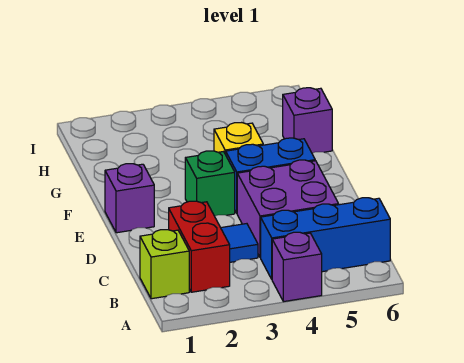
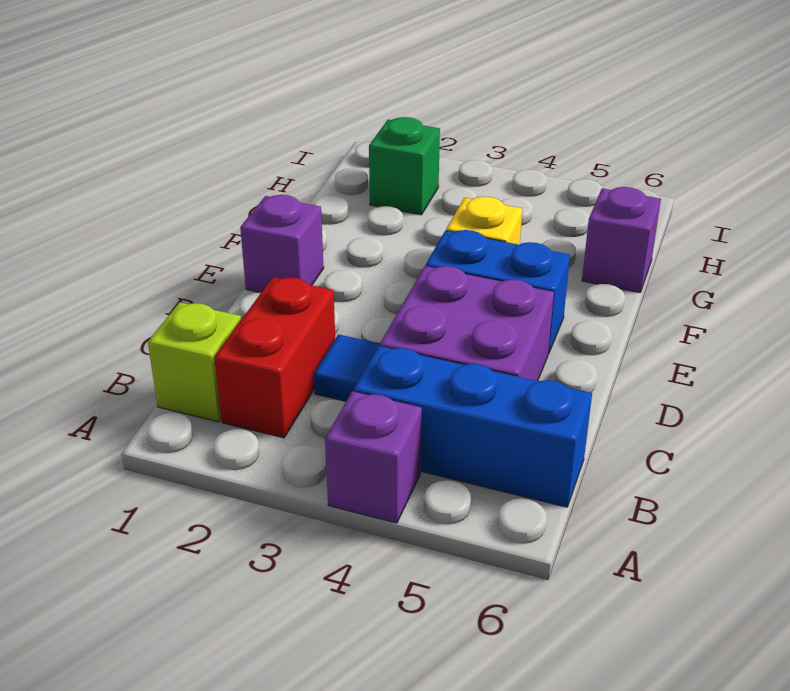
green brick E3 level 1 -> green brick H2 level 1

